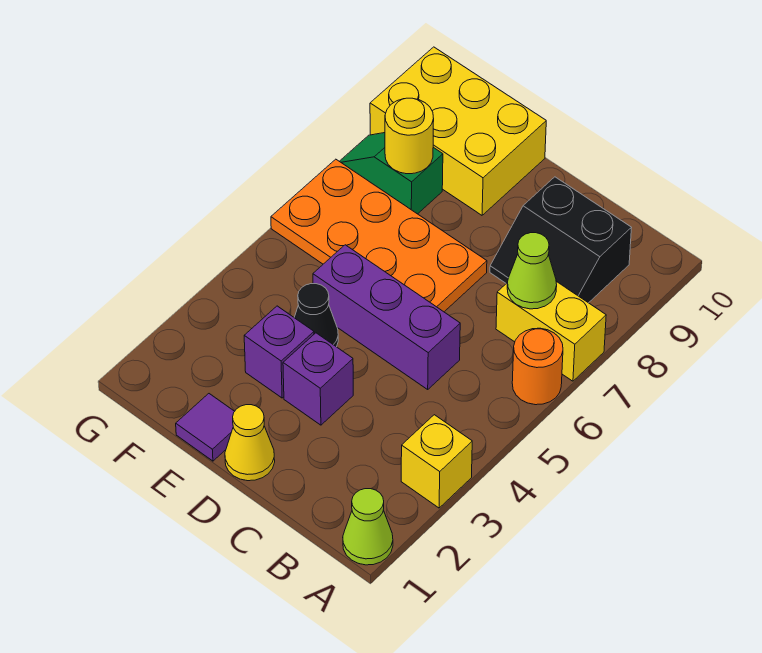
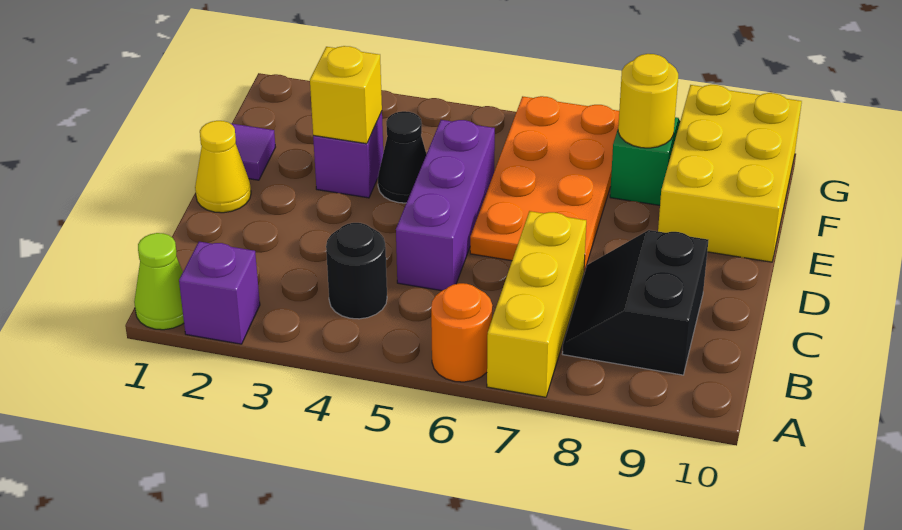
yellow brick A3 level 1 -> yellow brick E3 level 2
yellow brick A7:B7 level 1 -> yellow brick A7:C7 level 1
none -> black round brick B4 level 1
lime cone B7 level 2 -> none
purple brick D3 level 1 -> purple brick A2 level 1

